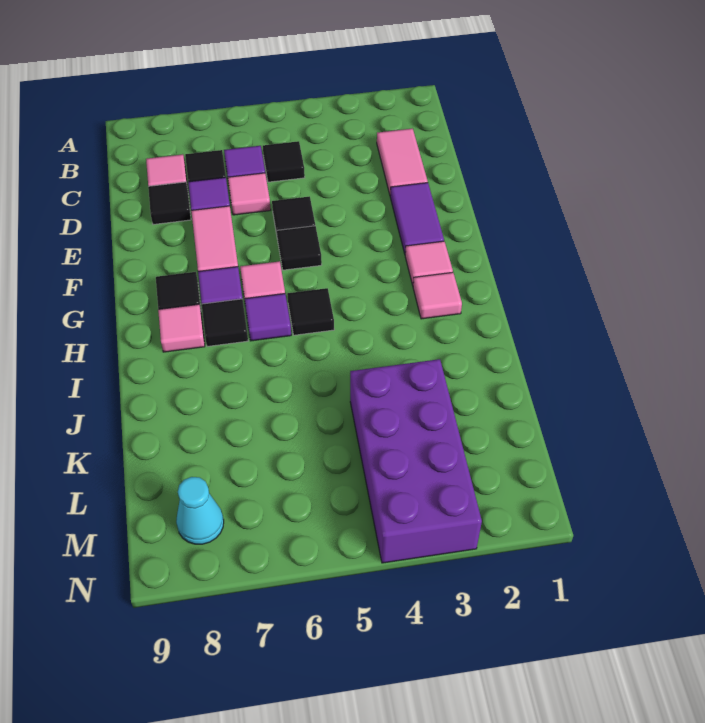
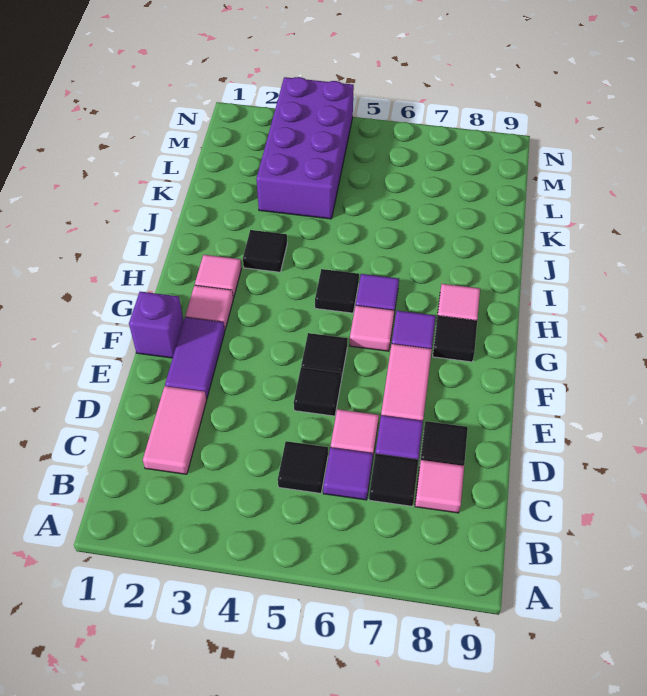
none -> purple brick F1 level 1
black tile H7 level 1 -> black tile I3 level 1
cyan cone M8 level 1 -> none

